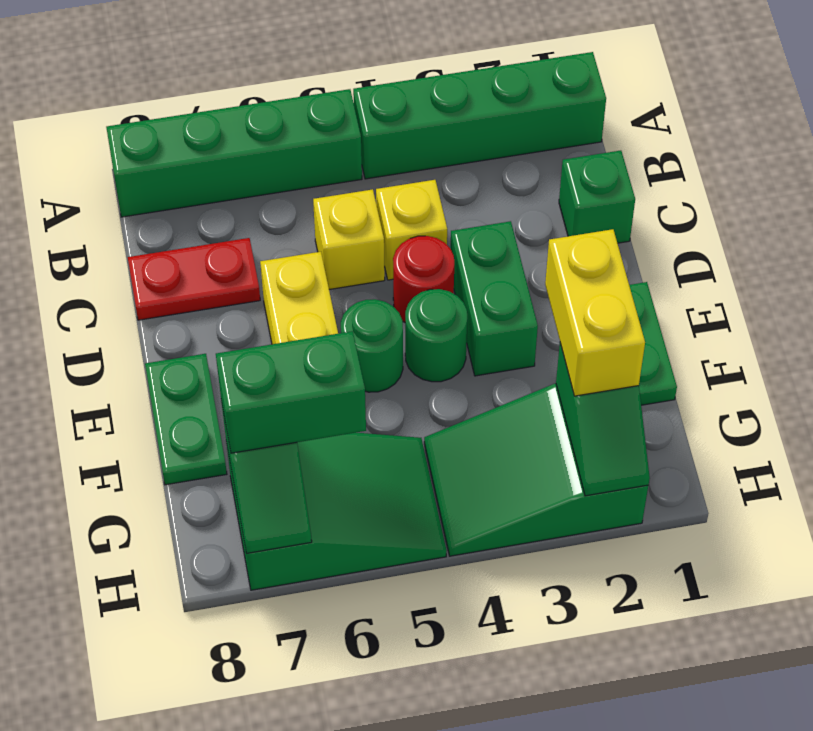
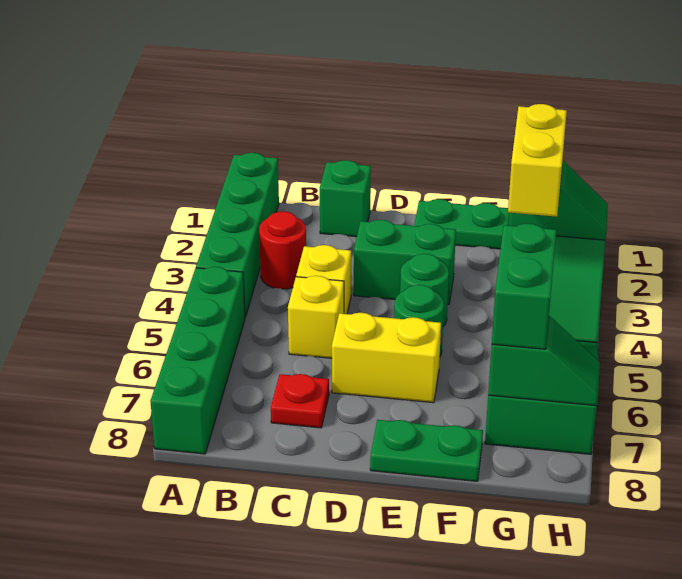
red plate C7:C8 level 1 -> red plate C7 level 1
red round brick D4 level 1 -> red round brick B3 level 1
yellow brick F2:G2 level 3 -> yellow brick G2:G3 level 3

